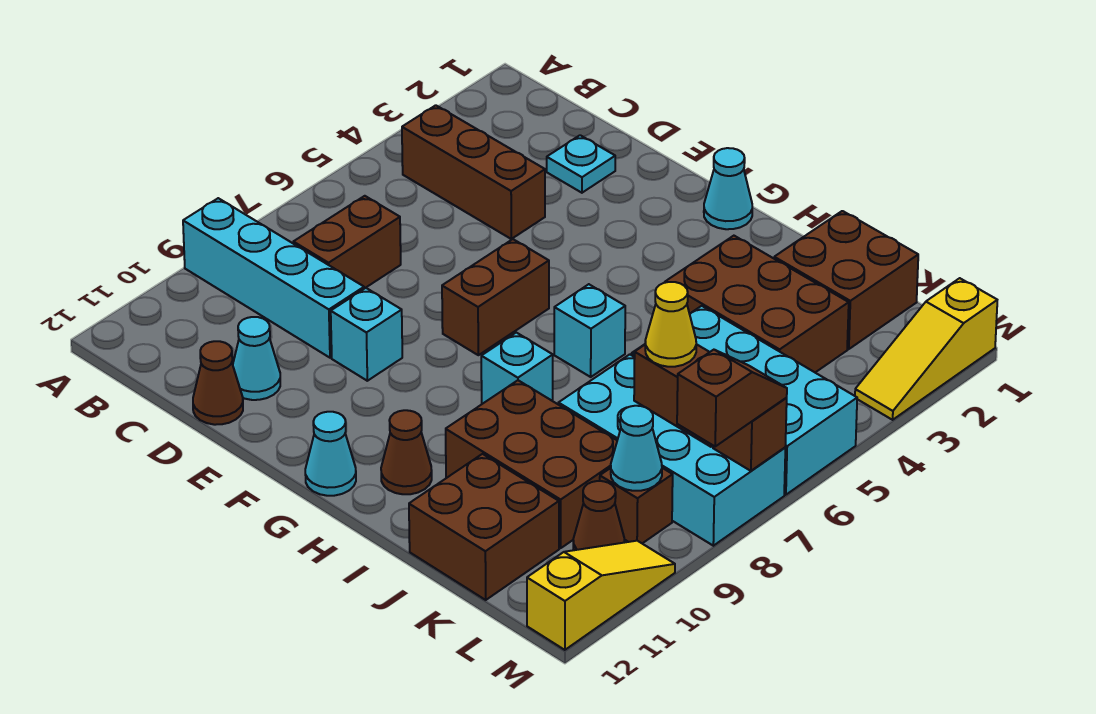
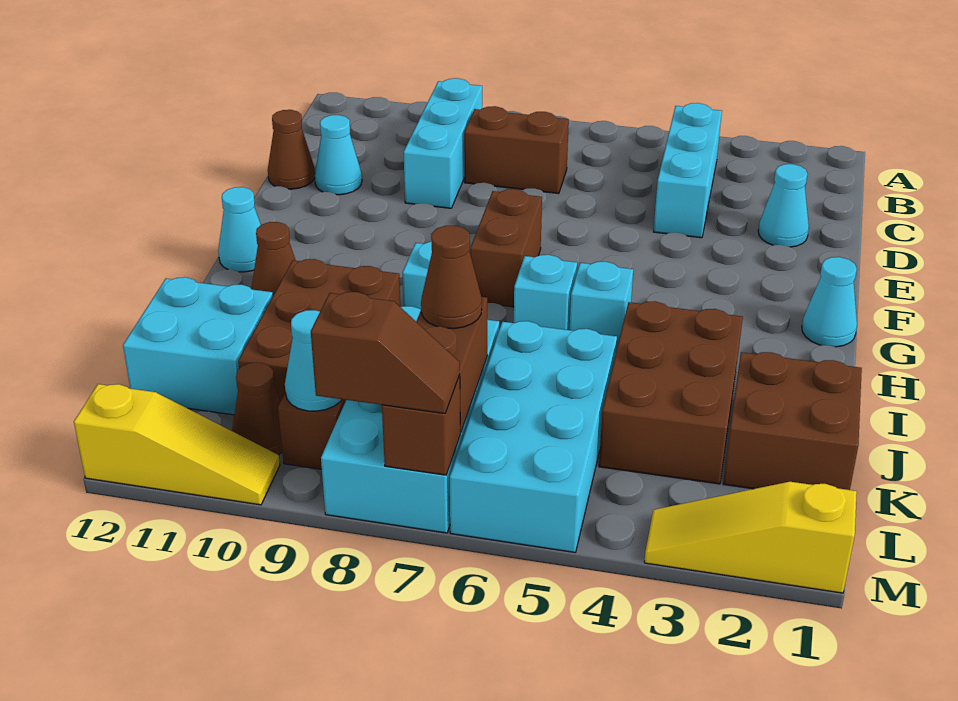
cyan brick A9:D9 level 1 -> cyan brick B9:D9 level 1
brown brick B4:D4 level 1 -> cyan brick B4:D4 level 1
cyan plate D2 level 1 -> cyan cone D2 level 1
cyan brick E9 level 1 -> cyan brick H5 level 1
brown brick F6:F7 level 1 -> brown brick F7:G7 level 1
brown brick J11:K12 level 1 -> cyan brick J11:K12 level 1
yellow cone K7 level 3 -> brown cone K7 level 3

